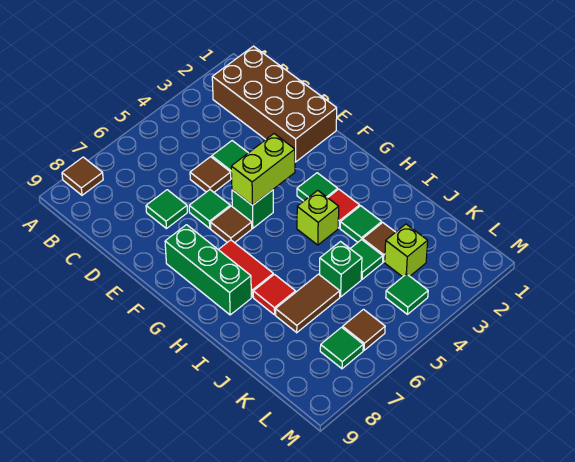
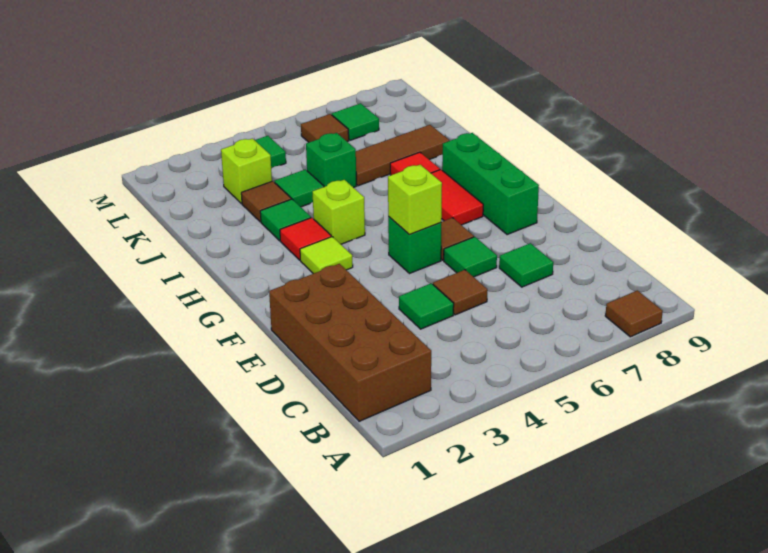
lime brick F4:F5 level 2 -> lime brick F5 level 2
green tile G3 level 1 -> lime tile G3 level 1
brown tile J6:J7 level 1 -> brown tile J6:J8 level 1

